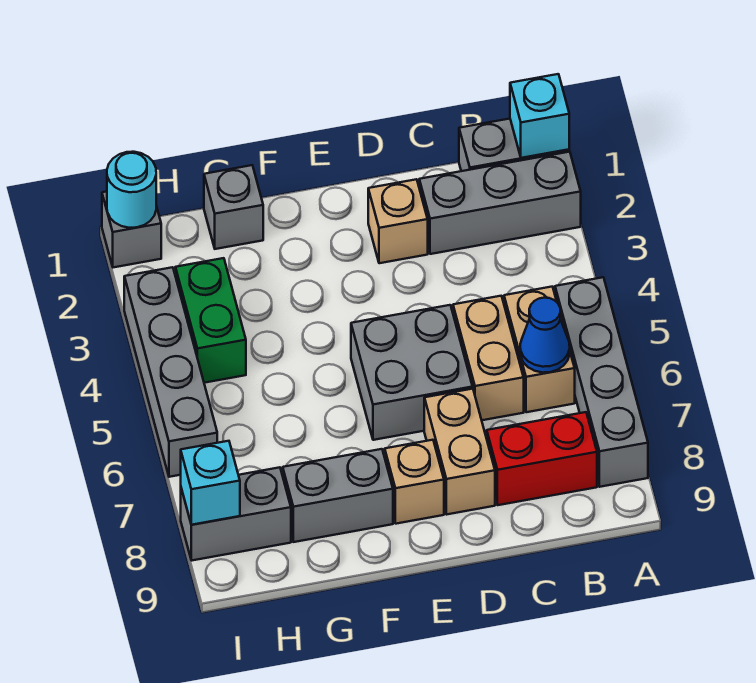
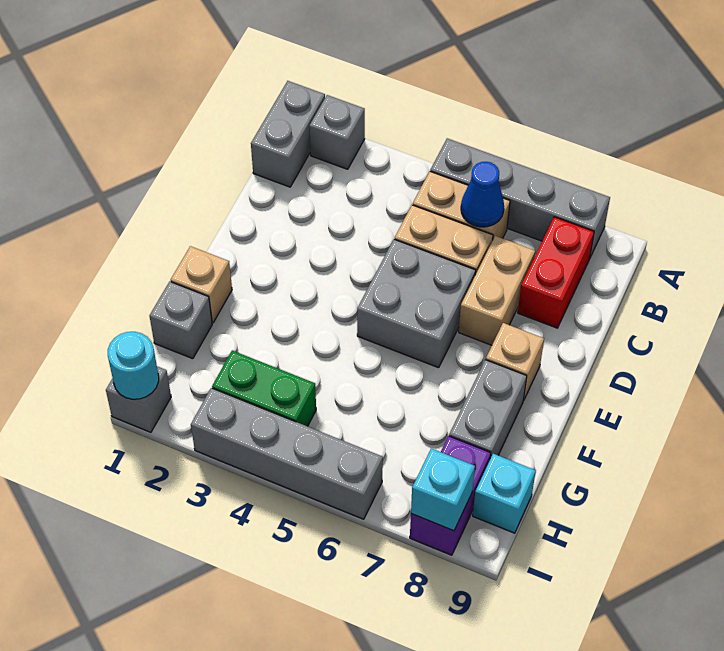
cyan brick A1 level 2 -> cyan brick H9 level 1
grey brick A2:C2 level 1 -> grey brick A2 level 1
tan brick D2 level 1 -> tan brick F1 level 1
tan brick D7:D8 level 1 -> tan brick C7:D7 level 1
grey brick H8:I8 level 1 -> purple brick H8:I8 level 1

